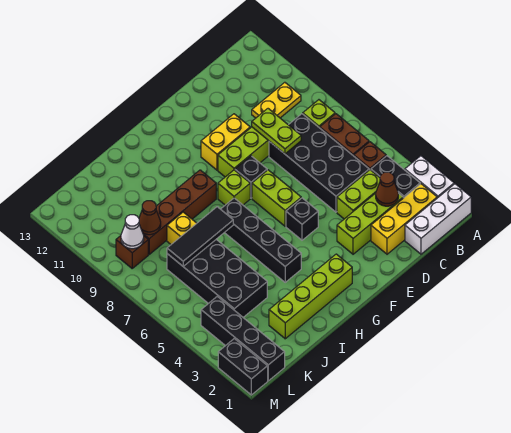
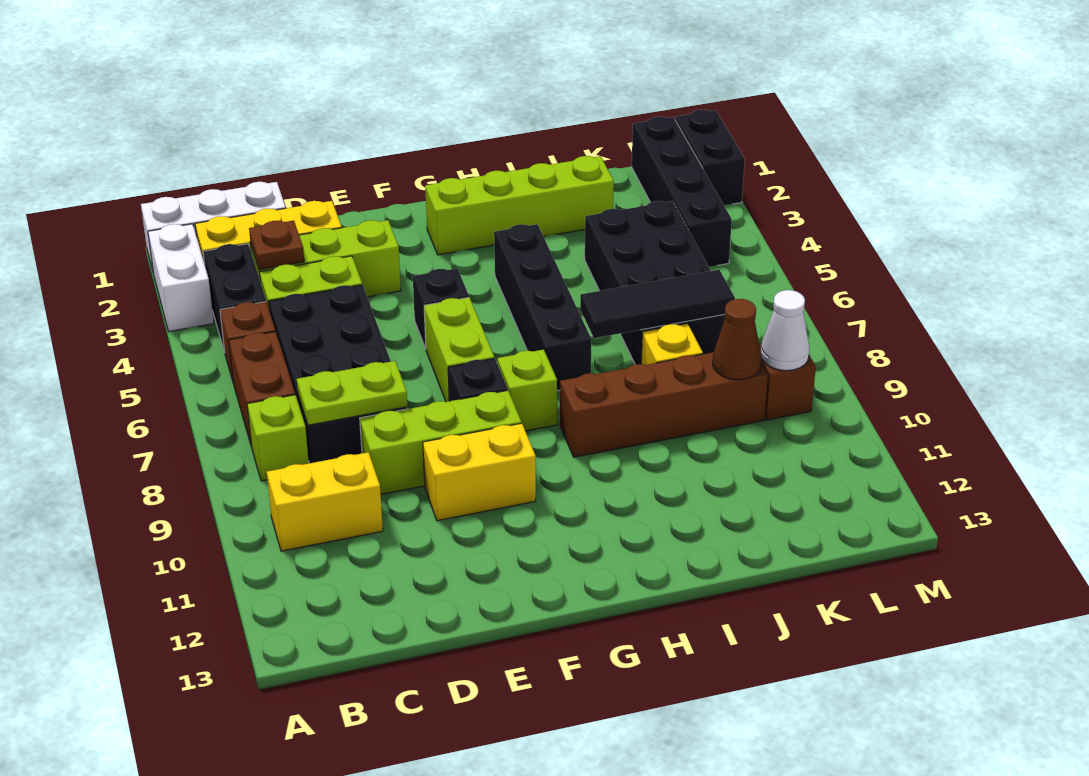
yellow plate B10:C10 level 1 -> yellow brick B10:C10 level 1
brown cone C3 level 2 -> brown plate C3 level 2
lime plate D8:D9 level 2 -> lime plate C8:D8 level 2

